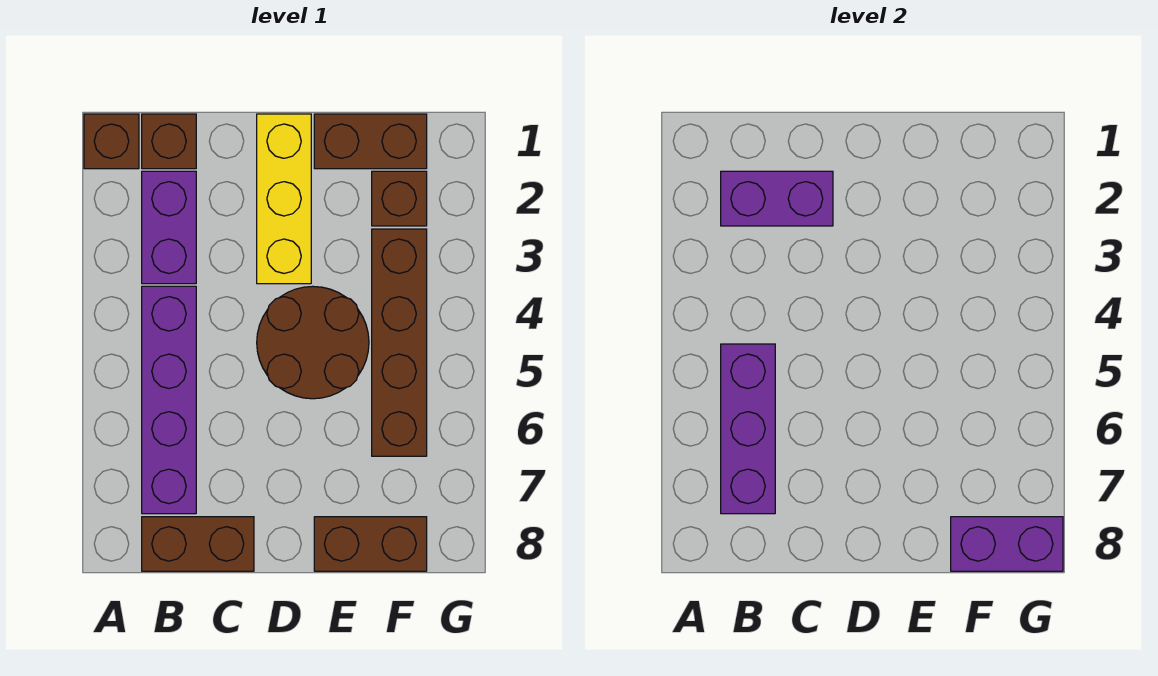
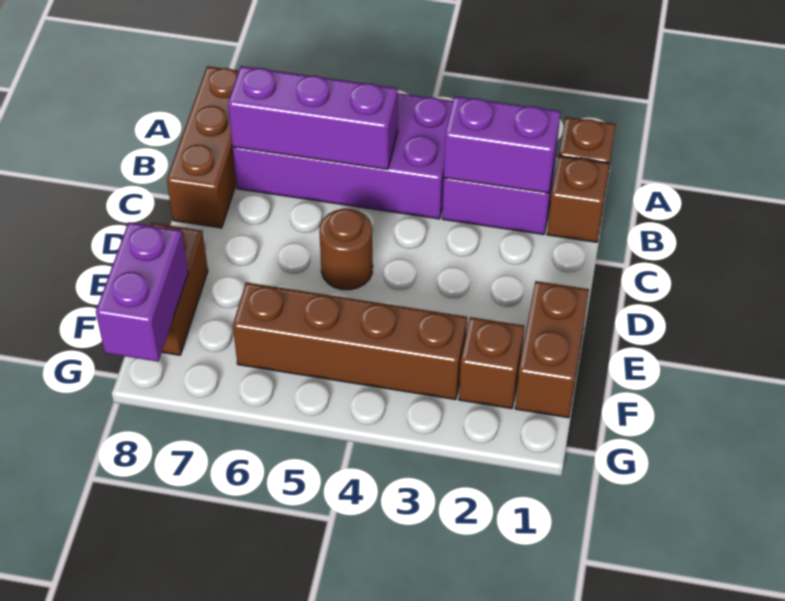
purple brick B2:C2 level 2 -> purple brick B2:B3 level 2
purple brick B4:B7 level 1 -> purple brick A4:B7 level 1
brown brick B8:C8 level 1 -> brown brick A8:C8 level 1
yellow brick D1:D3 level 1 -> none
brown round brick D4:E5 level 1 -> brown round brick D5 level 1

